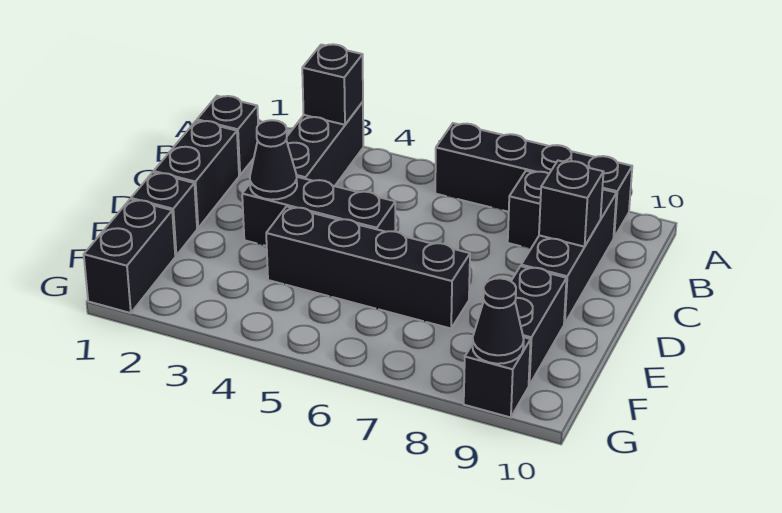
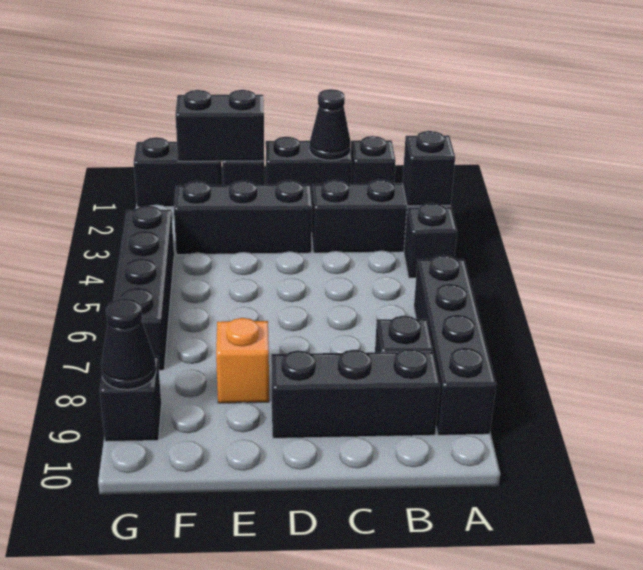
black brick C9 level 2 -> black brick A4 level 1
black brick D3:D5 level 1 -> black brick D3:F3 level 1
black cone D3 level 2 -> black cone C1 level 2
black brick E4:E7 level 1 -> black brick G4:G7 level 1
none -> orange brick E8 level 1
black brick E9:F9 level 1 -> black brick E1:F1 level 2

